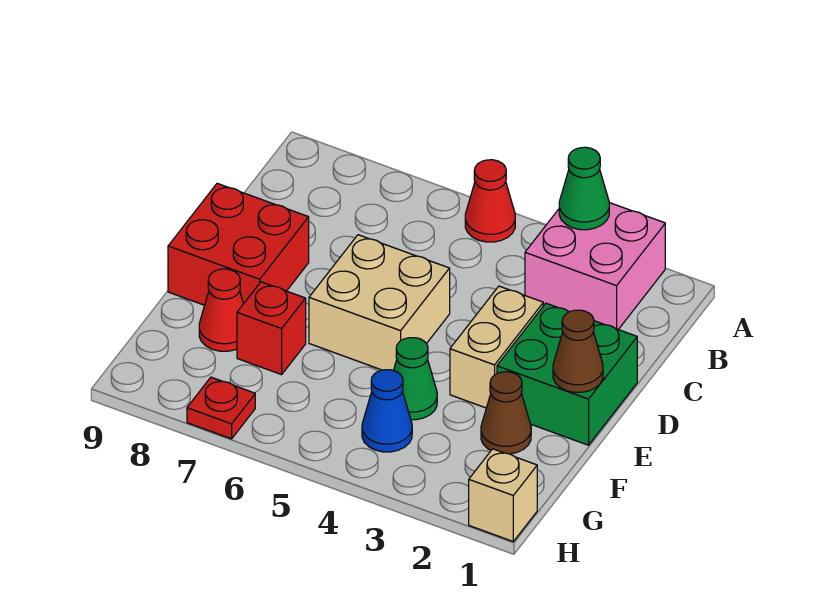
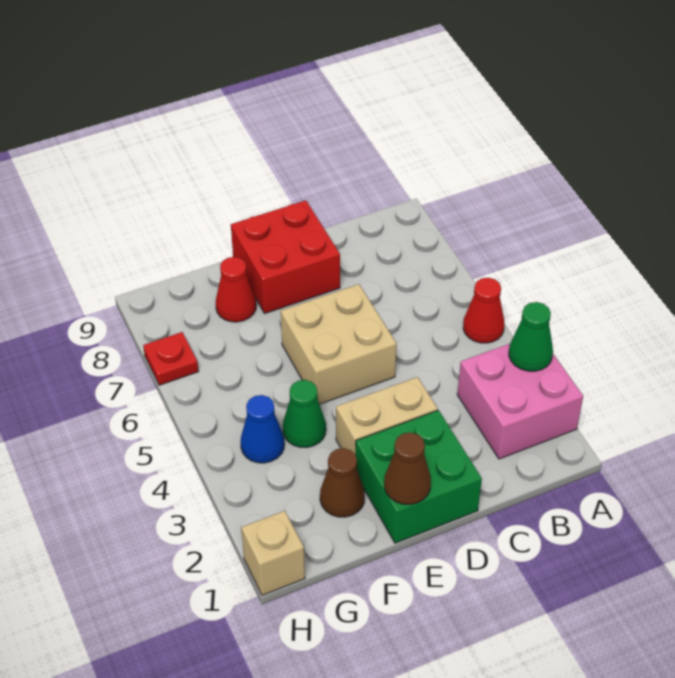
red brick F7 level 1 -> none

